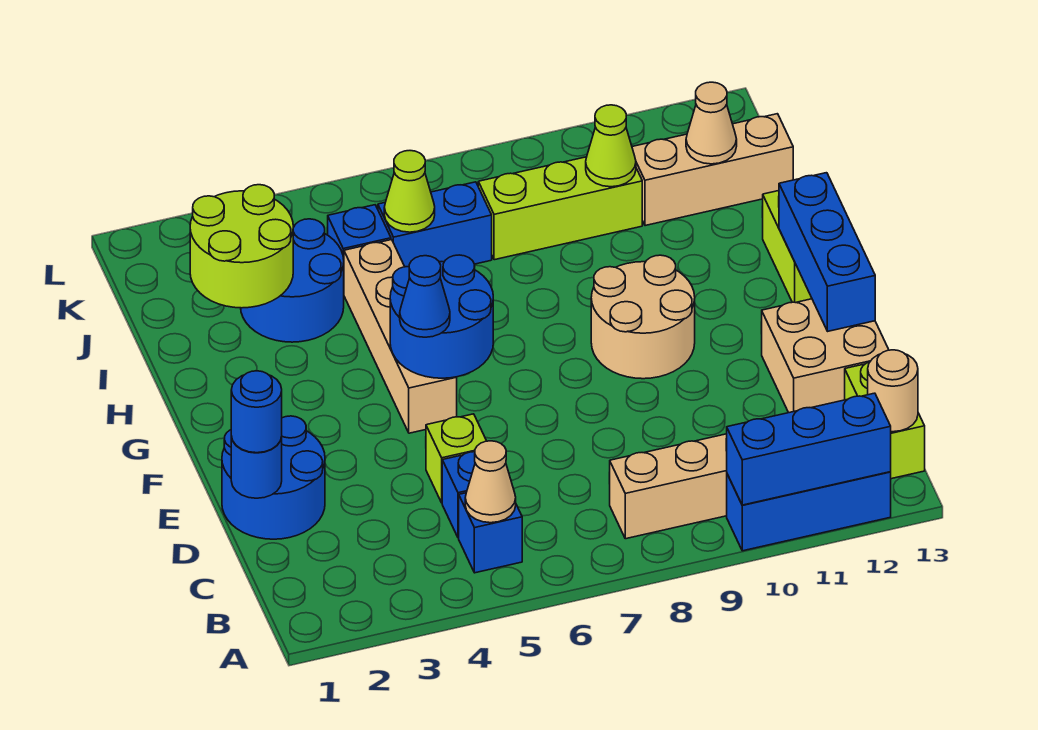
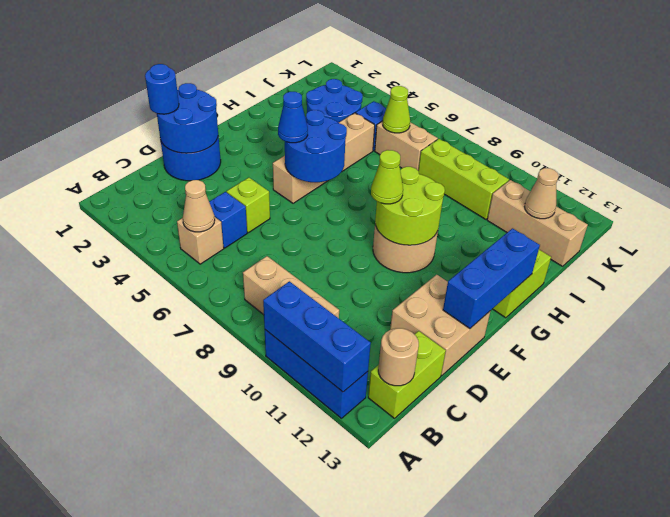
blue brick B5 level 1 -> tan brick B5 level 1
blue round brick D1 level 2 -> blue round brick D1:E2 level 2
lime round brick I2:J3 level 2 -> lime round brick F9:G10 level 2
blue brick J6:J7 level 1 -> tan brick J6:J7 level 1
lime cone J10 level 2 -> lime cone F9 level 3

